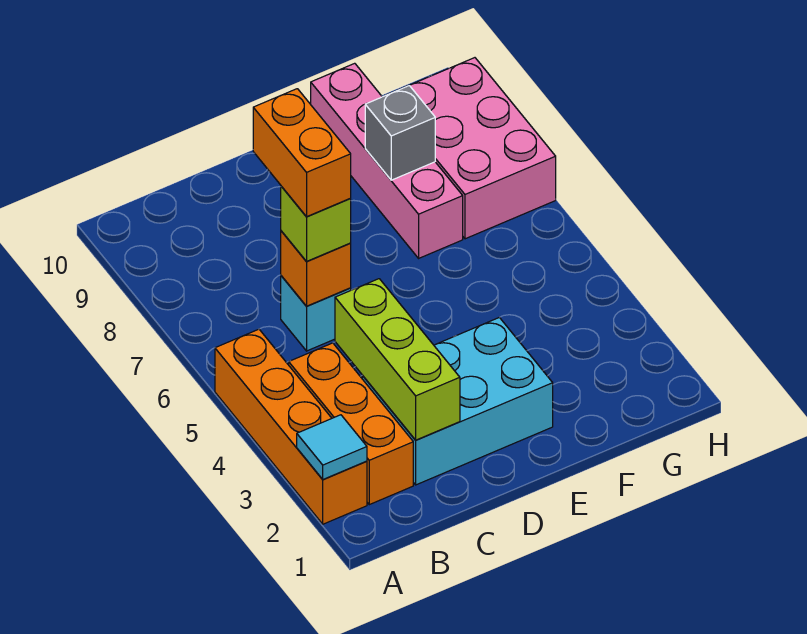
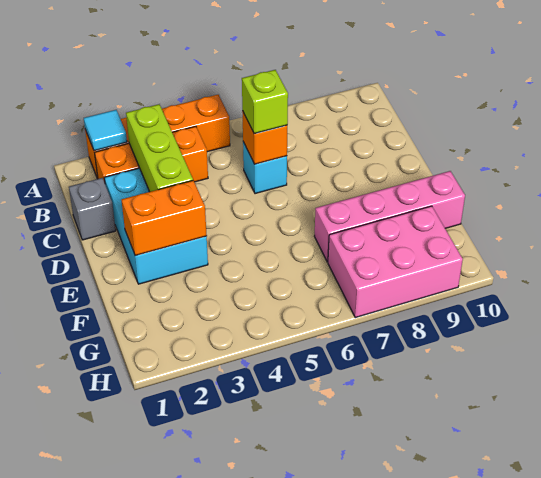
lime brick C2:C4 level 2 -> lime brick B3:D3 level 2
orange brick C6:C7 level 4 -> orange brick E2:E3 level 2
grey brick F8 level 2 -> grey brick C1 level 1

